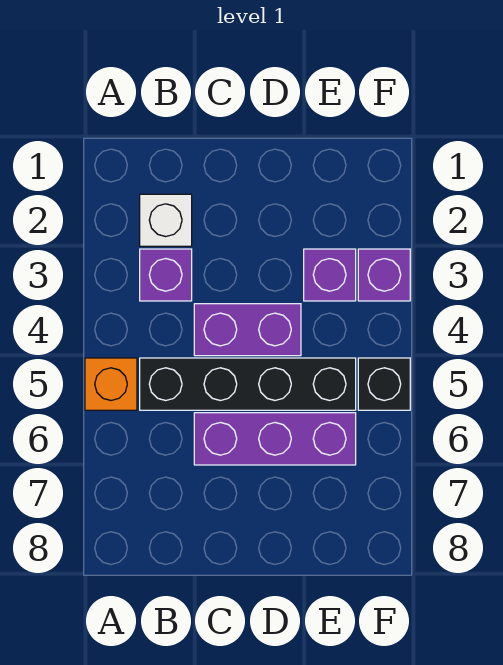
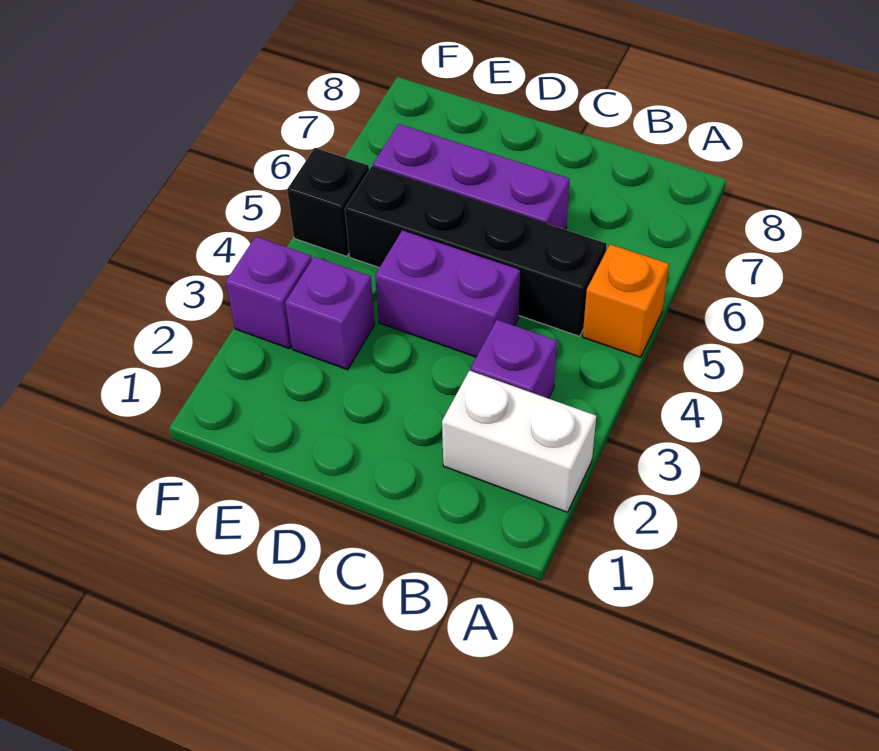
white brick B2 level 1 -> white brick A2:B2 level 1

